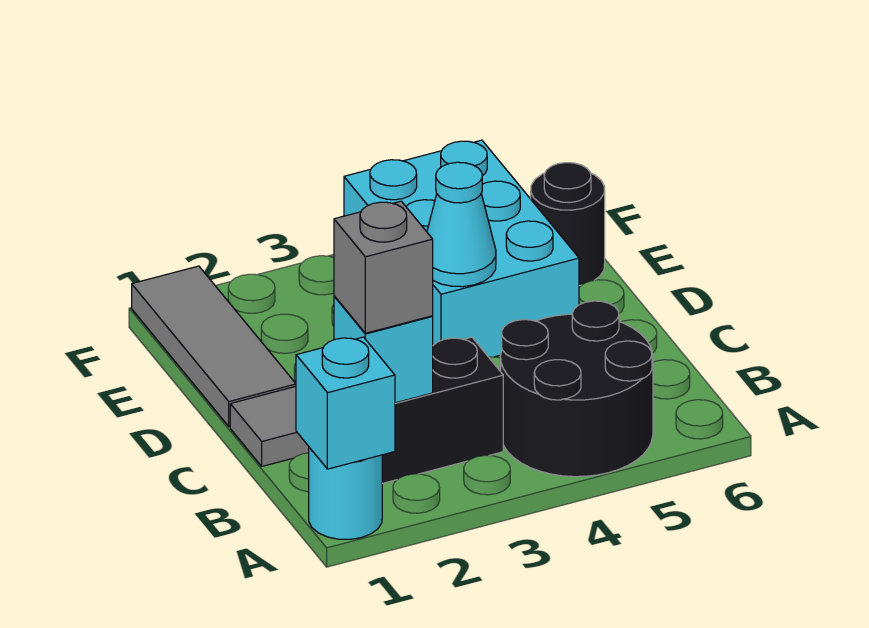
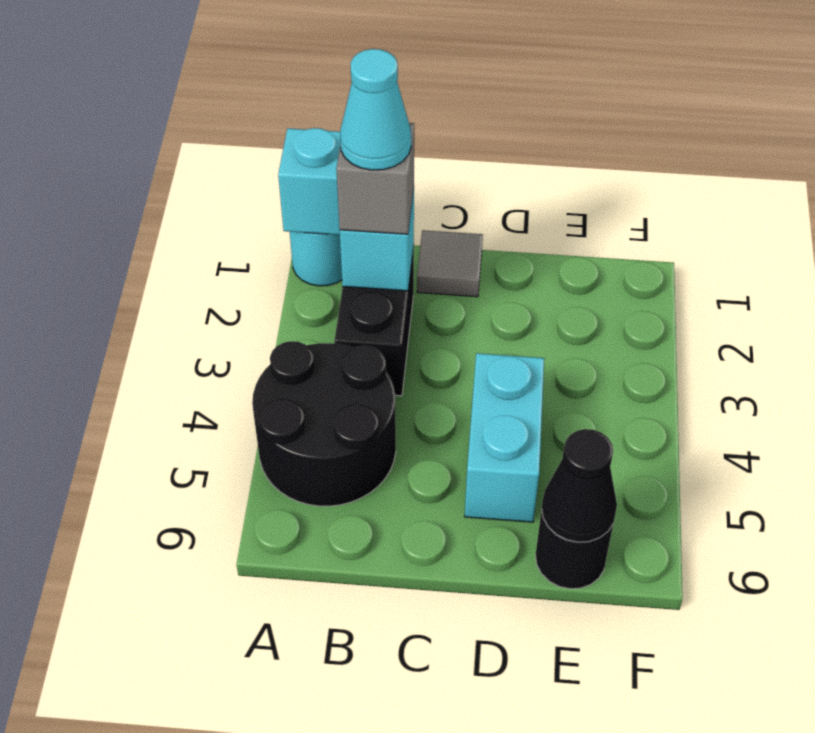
grey tile D1:F1 level 1 -> none
cyan brick D4:F5 level 1 -> cyan brick D4:D5 level 1
cyan cone D4 level 2 -> cyan cone B2 level 4
none -> black cone E6 level 2

